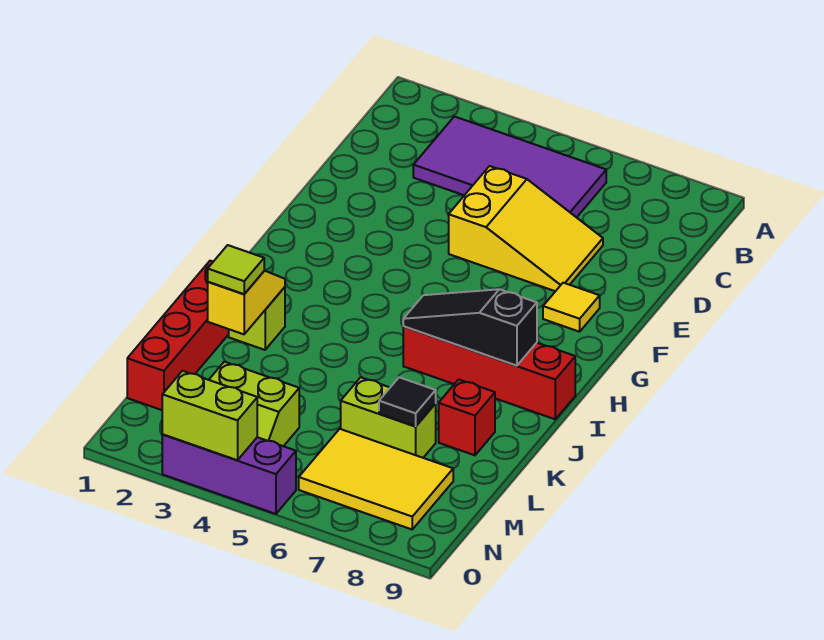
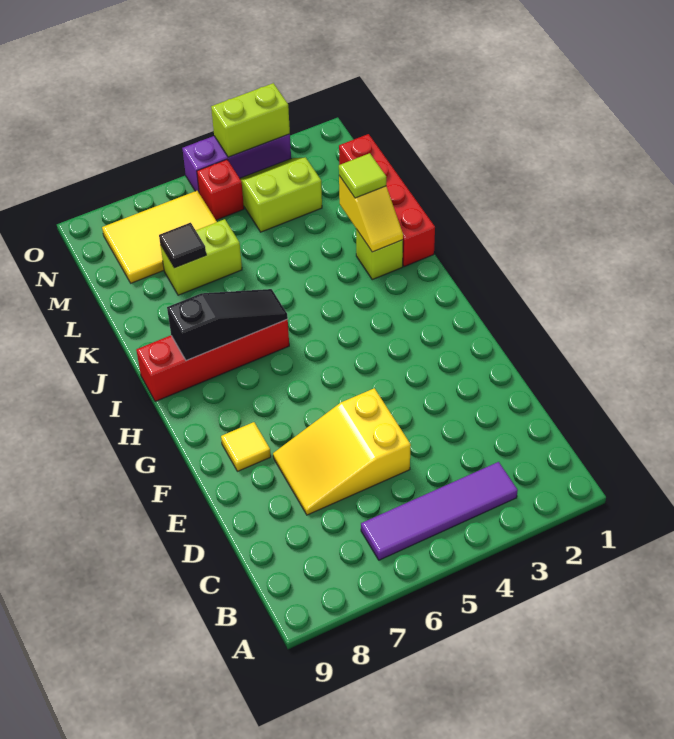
purple tile B3:C6 level 1 -> purple tile B3:B6 level 1
red brick K8 level 1 -> red brick N5 level 1

